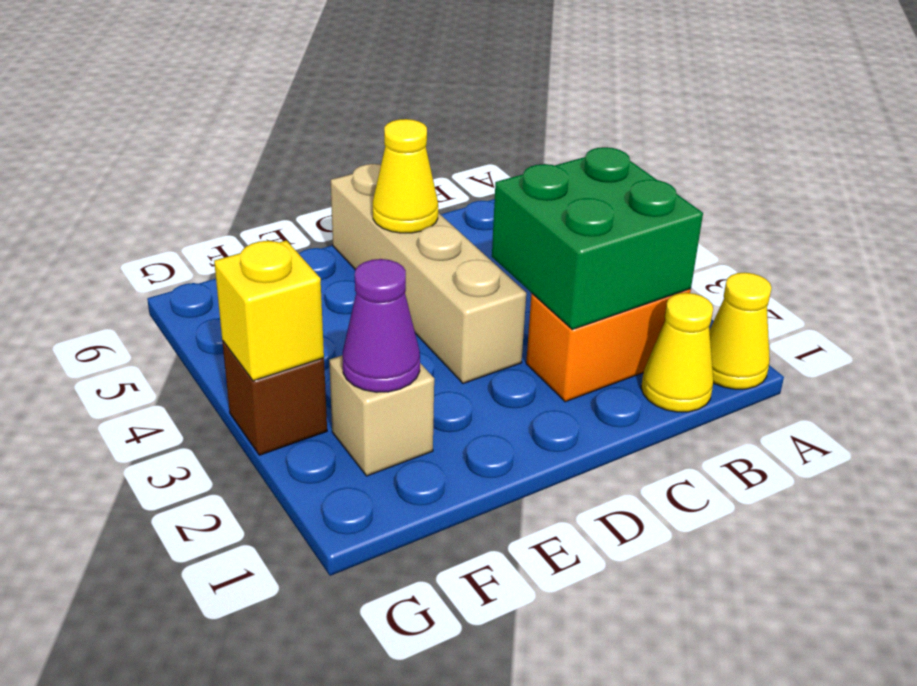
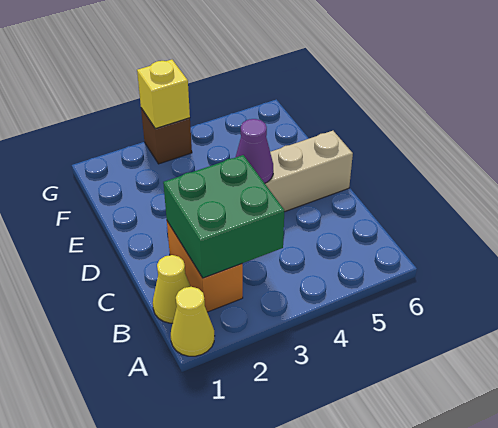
yellow cone D5 level 2 -> none
tan brick F2 level 1 -> none
purple cone F2 level 2 -> purple cone D4 level 2

